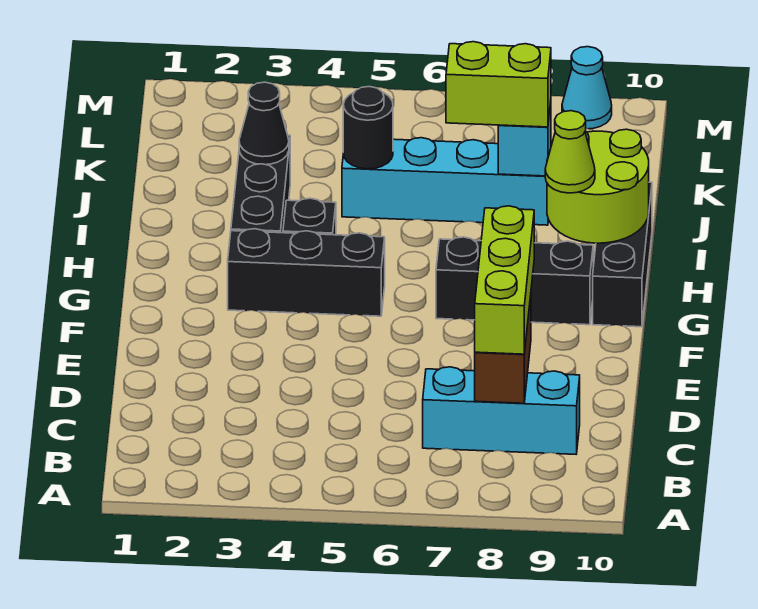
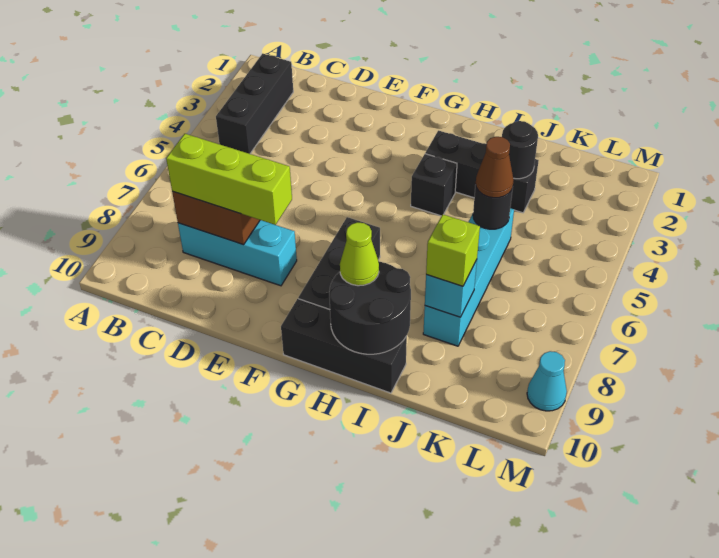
cyan brick C7:C9 level 1 -> cyan brick C8:E8 level 1
black brick G3:G5 level 1 -> black brick B2:B4 level 1
lime round brick H9:I10 level 2 -> black round brick H9:I10 level 2
black cone J3 level 2 -> black round brick J3 level 2
none -> brown cone J5 level 3
lime brick J7:J8 level 3 -> lime brick J8 level 3

